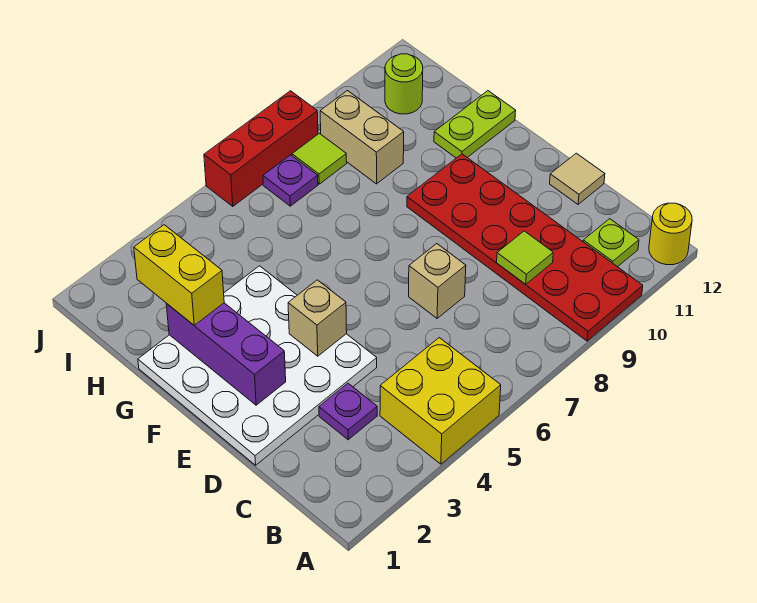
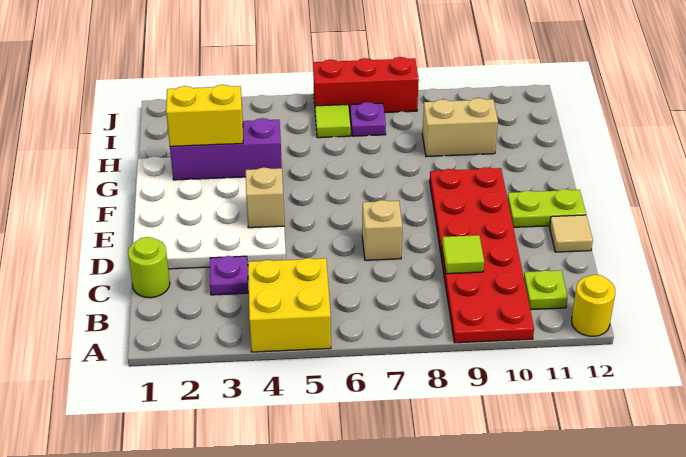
purple brick E2:G2 level 2 -> purple brick G2:G4 level 2
yellow brick G2:H2 level 3 -> yellow brick G2:G3 level 3
lime plate G11:G12 level 1 -> lime plate E11:E12 level 1
tan brick H9:I9 level 1 -> tan brick H9:H10 level 1
lime tile I8 level 1 -> lime tile I6 level 1
lime round brick I11 level 1 -> lime round brick C1 level 1

